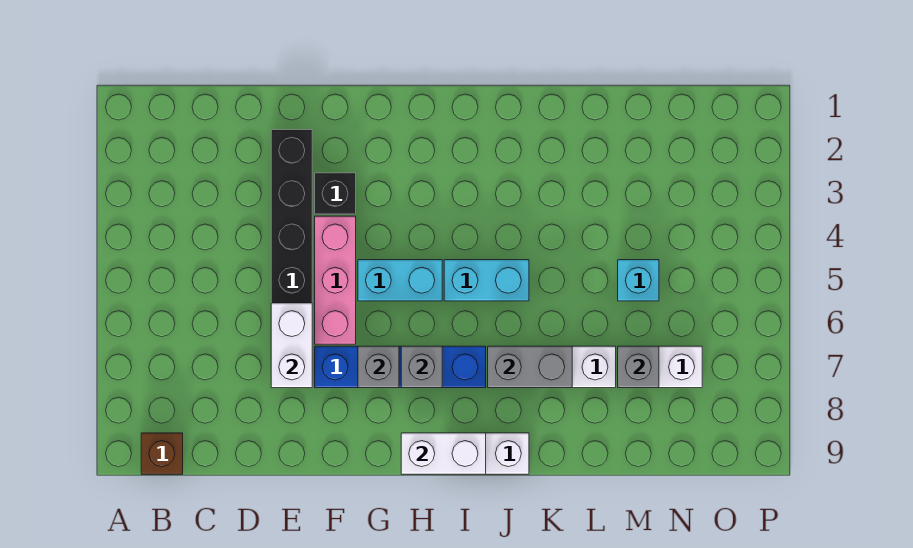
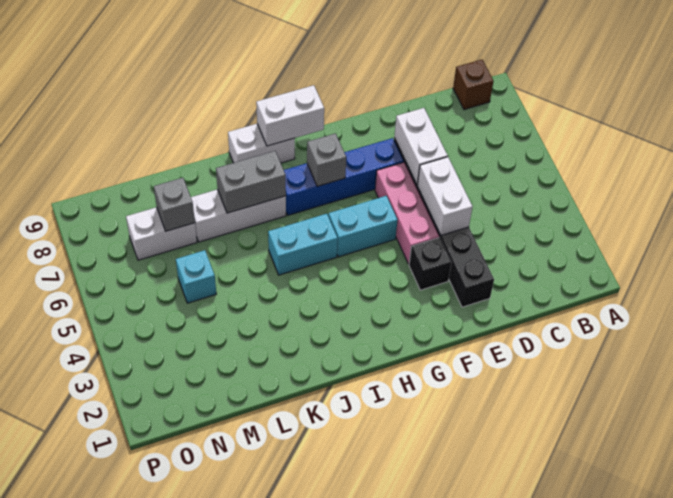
none -> white brick E4:E5 level 2
grey brick G7 level 2 -> none

